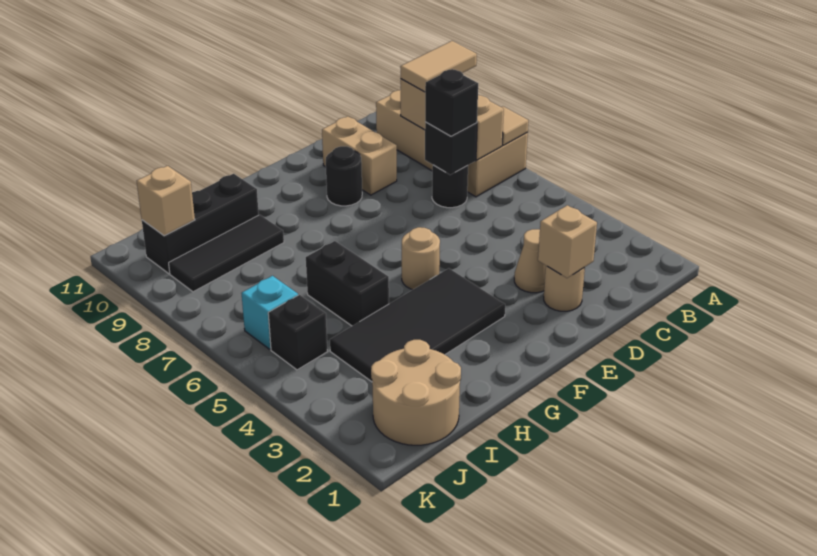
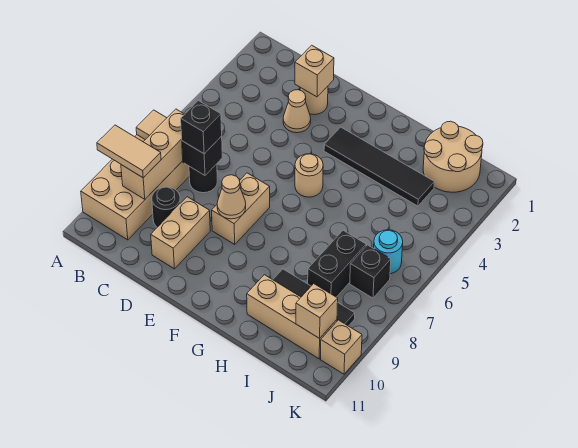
none -> tan brick E7:E8 level 1
none -> tan cone E8 level 2
black round brick E9 level 1 -> black round brick C9 level 1
black tile F3:I4 level 1 -> black tile F3:I3 level 1
black brick H5:H6 level 1 -> black brick I7:I8 level 1
black brick H10:J10 level 1 -> tan brick H10:J10 level 1
black brick J5 level 1 -> black brick J7 level 1
cyan brick J6 level 1 -> cyan round brick J6 level 1
none -> tan brick K10 level 1

